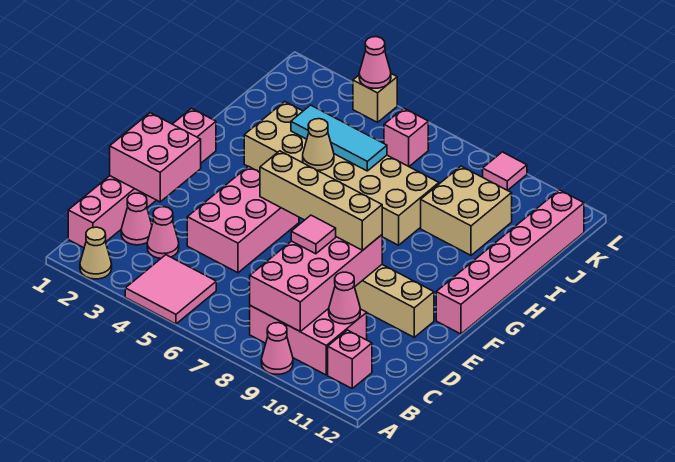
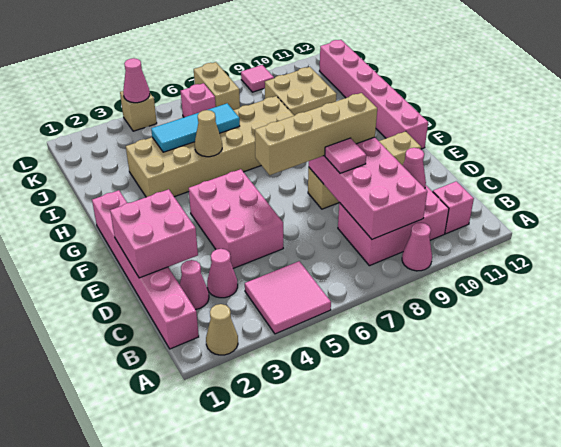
none -> tan brick K7:L7 level 1

